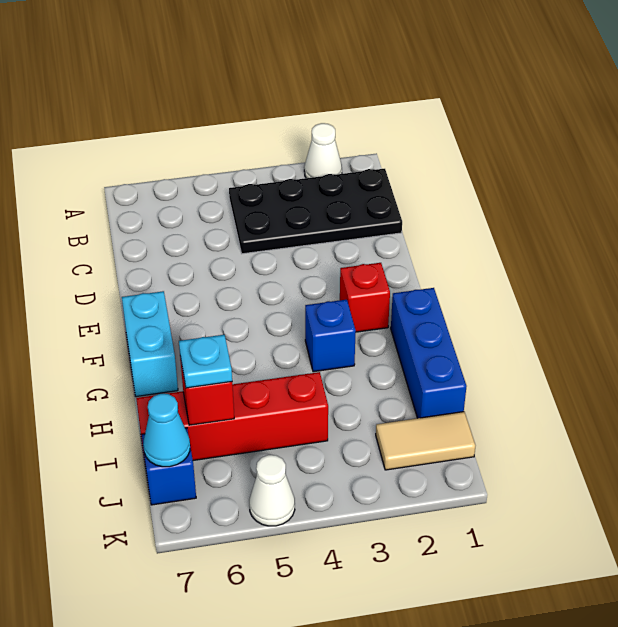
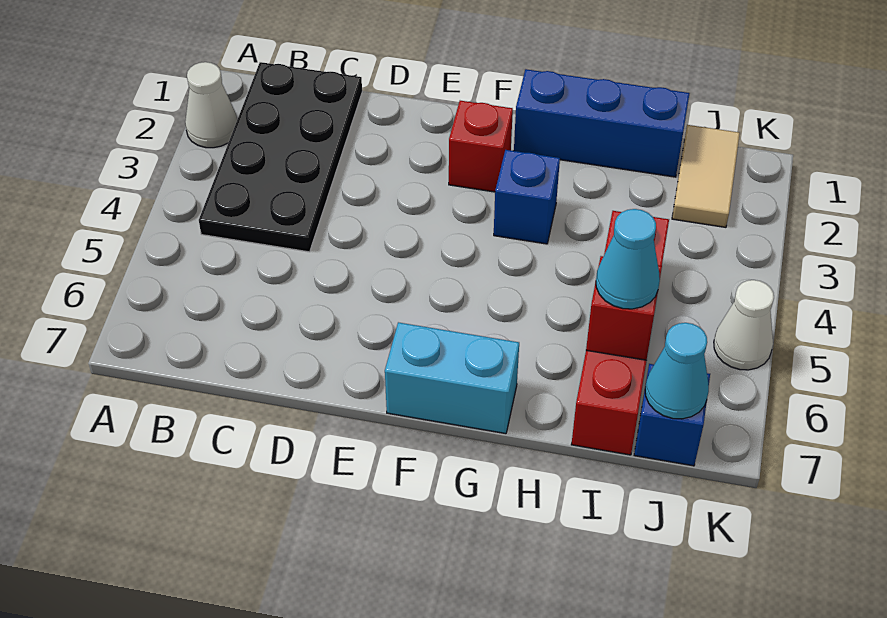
cyan plate I6 level 3 -> cyan cone I6 level 3

